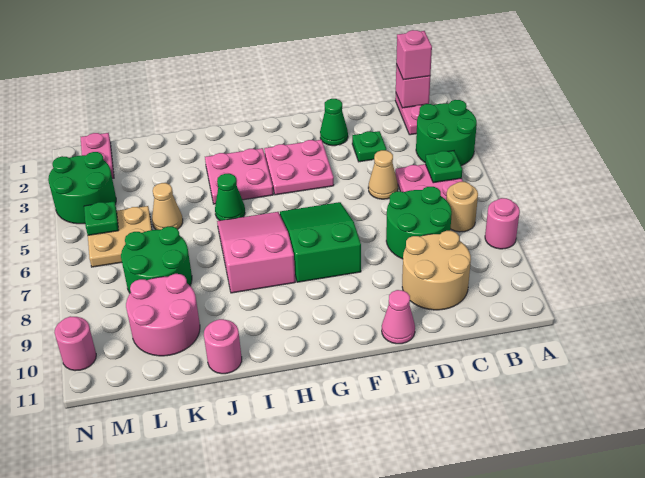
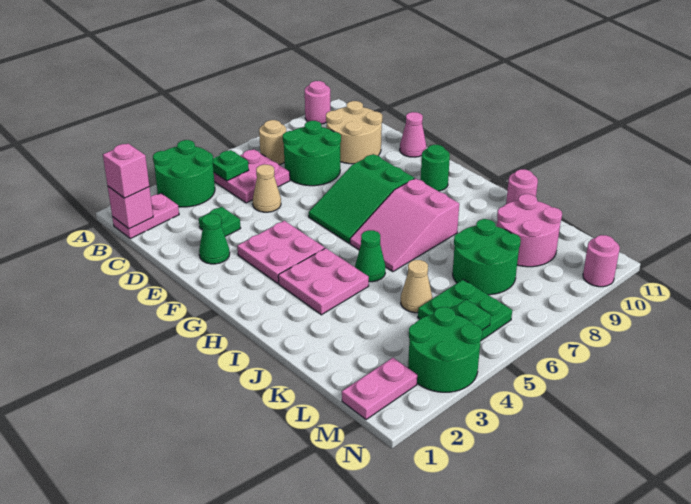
pink round brick A8 level 1 -> pink round brick A10 level 1
none -> green round brick G10 level 1
tan plate L5:M6 level 1 -> green plate L5:M6 level 1

